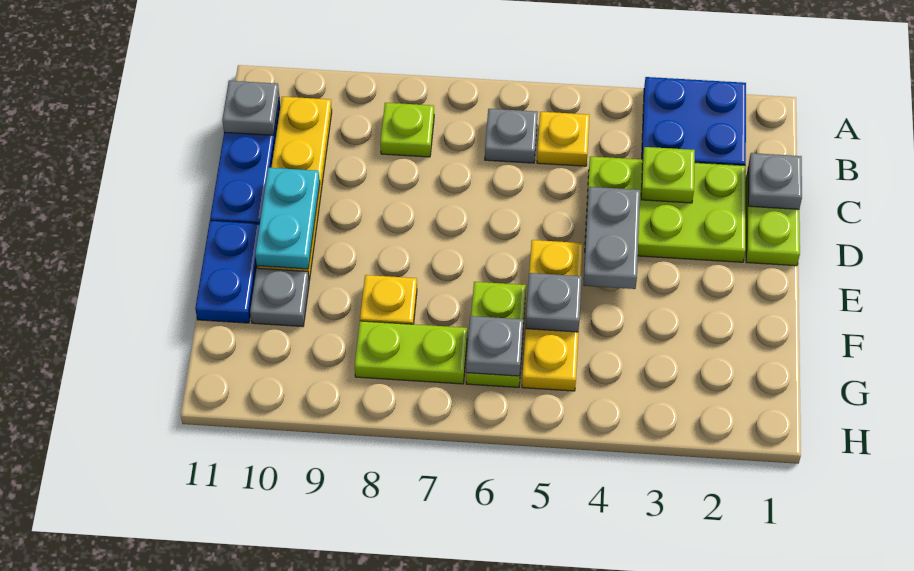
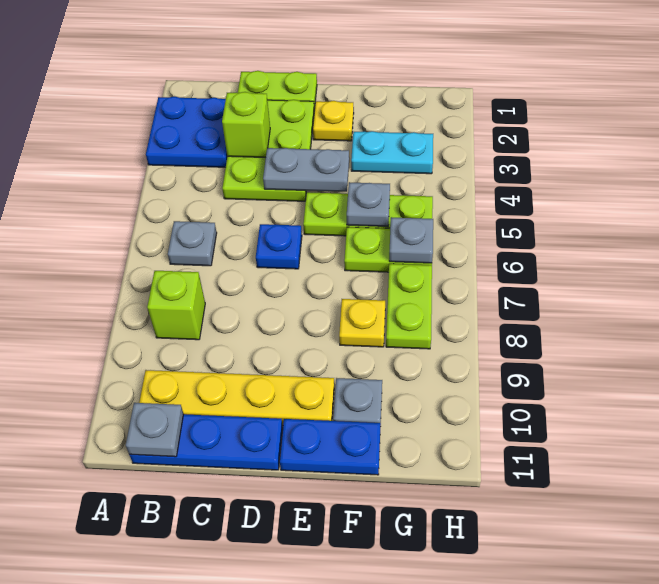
yellow plate B5 level 1 -> yellow plate E2 level 1
lime plate B8 level 1 -> lime brick B8 level 1
grey plate C1 level 2 -> none
lime plate C3 level 2 -> lime brick C3 level 2
none -> blue plate D6 level 1
cyan plate D10:E10 level 2 -> cyan plate F3:G3 level 1
yellow plate E5:G5 level 1 -> lime plate E5:G5 level 1

